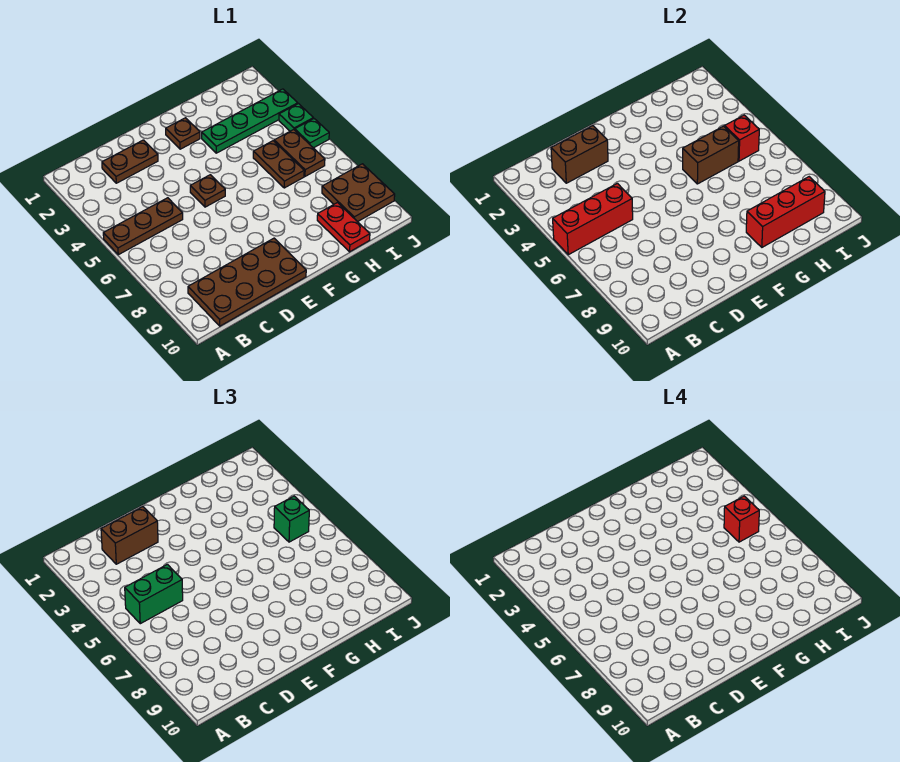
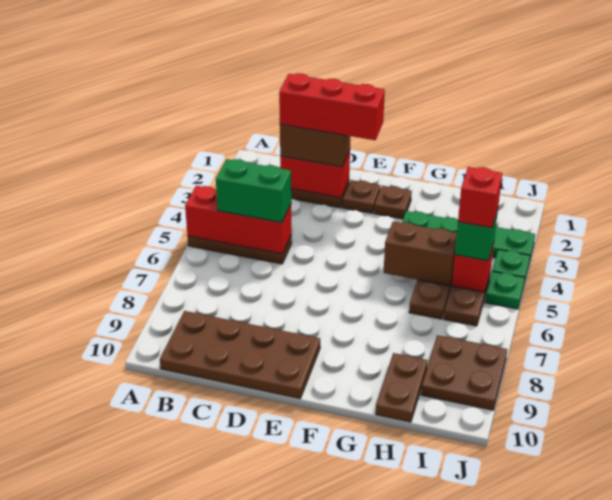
brown brick C2:D2 level 2 -> red brick C2:D2 level 2
brown plate E5 level 1 -> brown plate E2 level 1
red brick G9:I9 level 2 -> red brick C2:E2 level 4
red plate H9:H10 level 1 -> brown plate H9:H10 level 1

